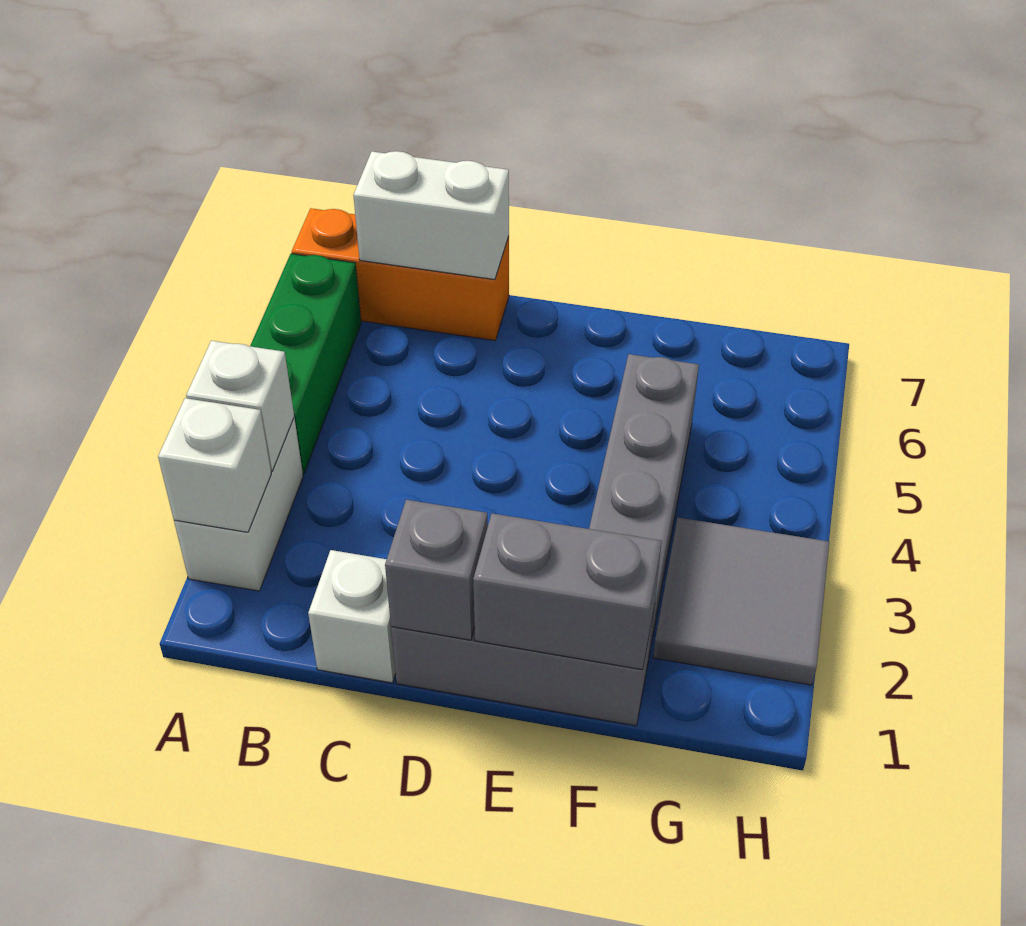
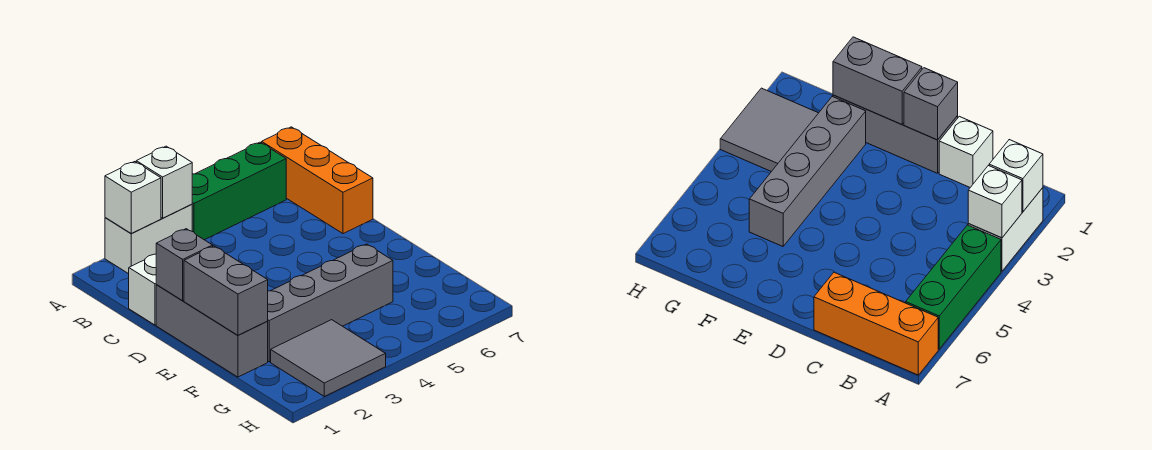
white brick B7:C7 level 2 -> none

